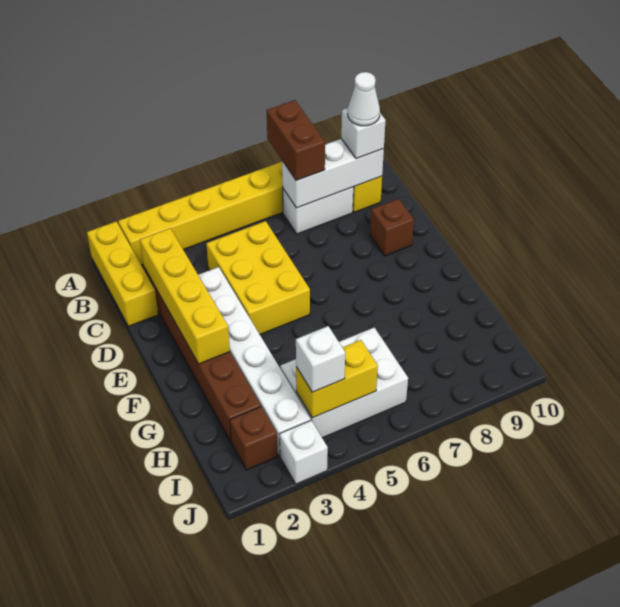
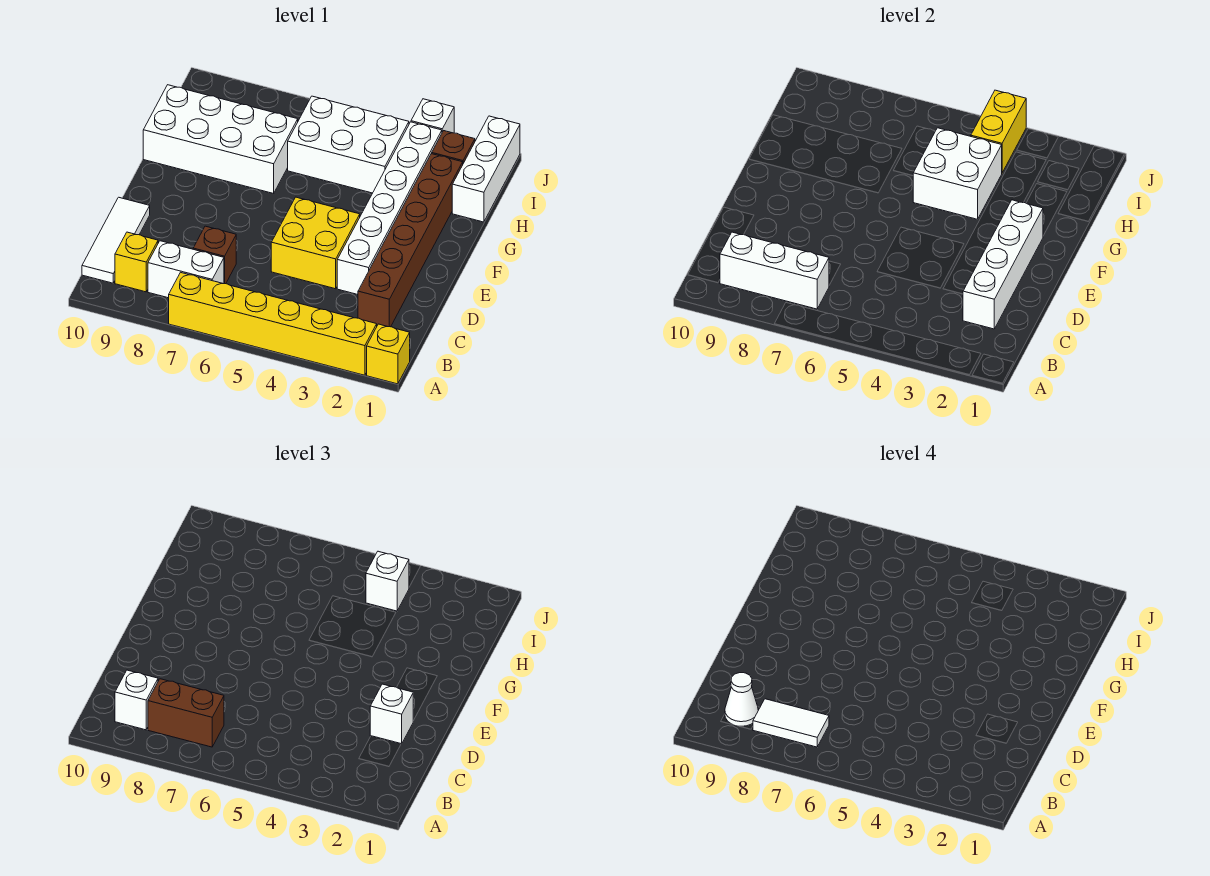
yellow brick A1:C1 level 1 -> yellow brick A1 level 1
brown brick A7:B7 level 3 -> brown brick B7:B8 level 3
none -> white tile B7:B8 level 4
none -> white tile B10:D10 level 1
yellow brick C2:F2 level 2 -> white brick C2:F2 level 2
yellow brick C4:E5 level 1 -> yellow brick D4:E5 level 1
none -> white brick D2 level 3
brown brick D9 level 1 -> brown brick C7 level 1
none -> white brick G4:H5 level 2
none -> white brick G7:H10 level 1
none -> white brick H1:J1 level 1
yellow brick I4:I5 level 2 -> yellow brick I4:J4 level 2

